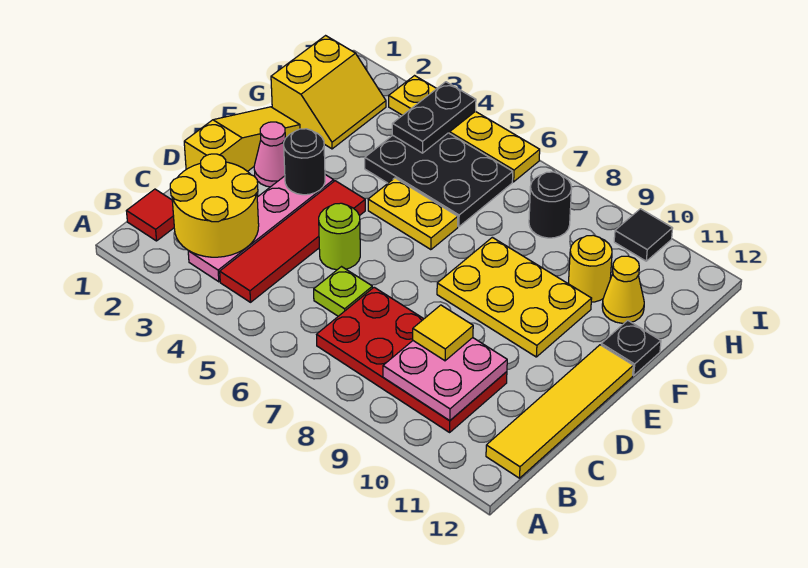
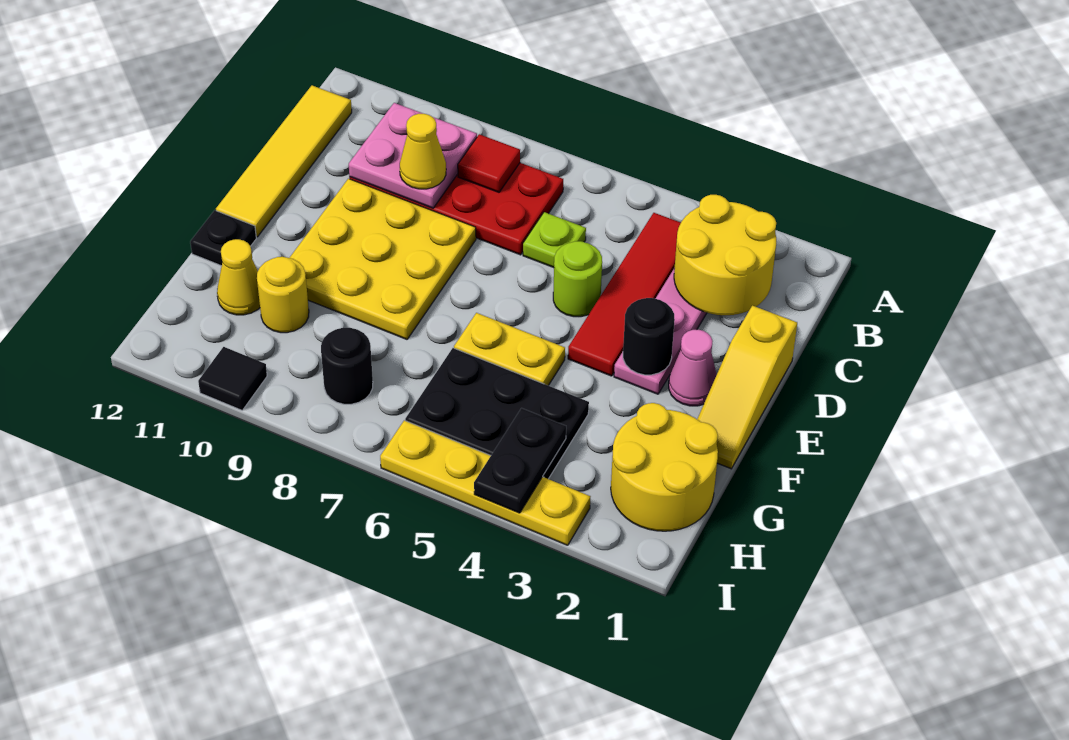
red tile B1 level 1 -> red tile B8 level 2
yellow tile C9 level 3 -> yellow cone C9 level 3
yellow plate E8:F10 level 1 -> yellow plate D8:F10 level 1
yellow slope G1:H2 level 1 top 1 -> yellow round brick G1:H2 level 1

